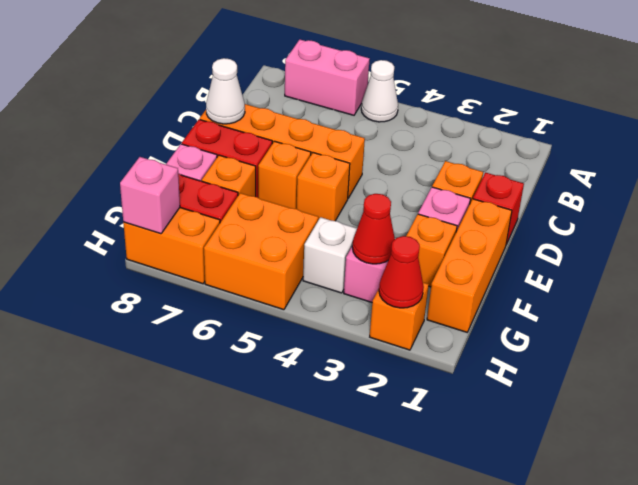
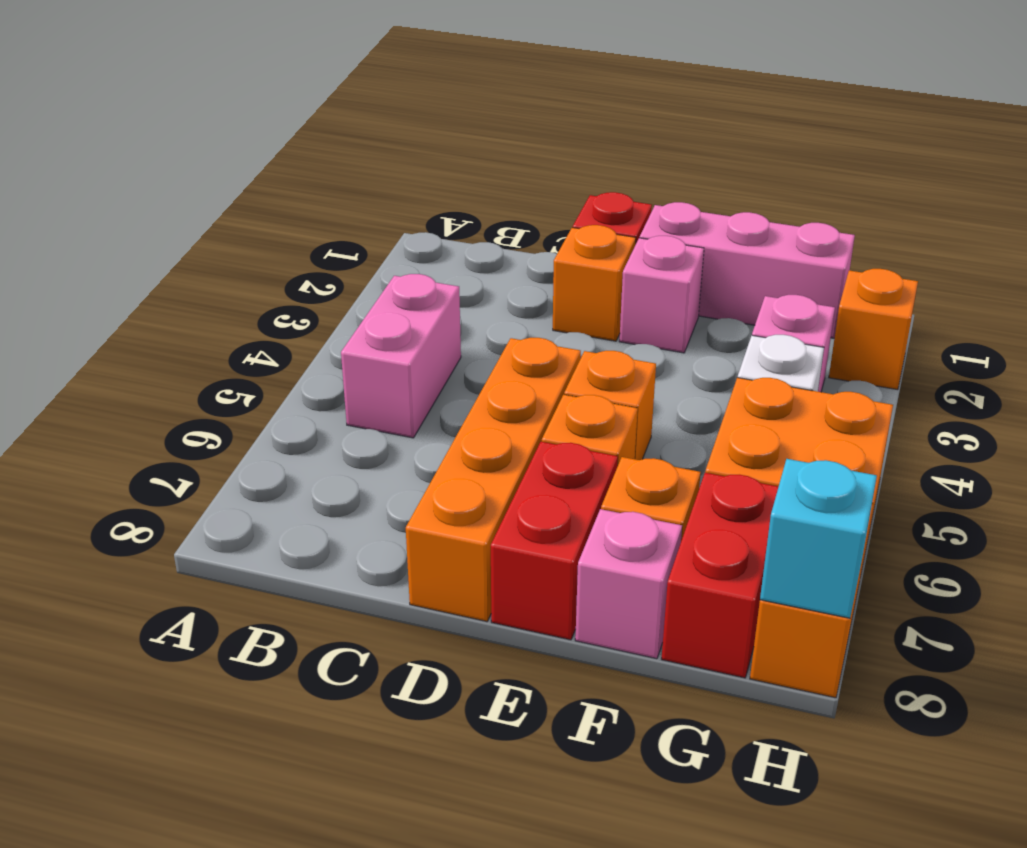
white cone A5 level 1 -> none
pink brick A6:A7 level 1 -> pink brick B4:B5 level 1
white cone D8 level 2 -> none
orange brick E1:G1 level 1 -> pink brick E1:G1 level 1
orange brick F2 level 1 -> none
red cone G3 level 2 -> none
red cone H2 level 2 -> none
pink brick H8 level 2 -> cyan brick H8 level 2

